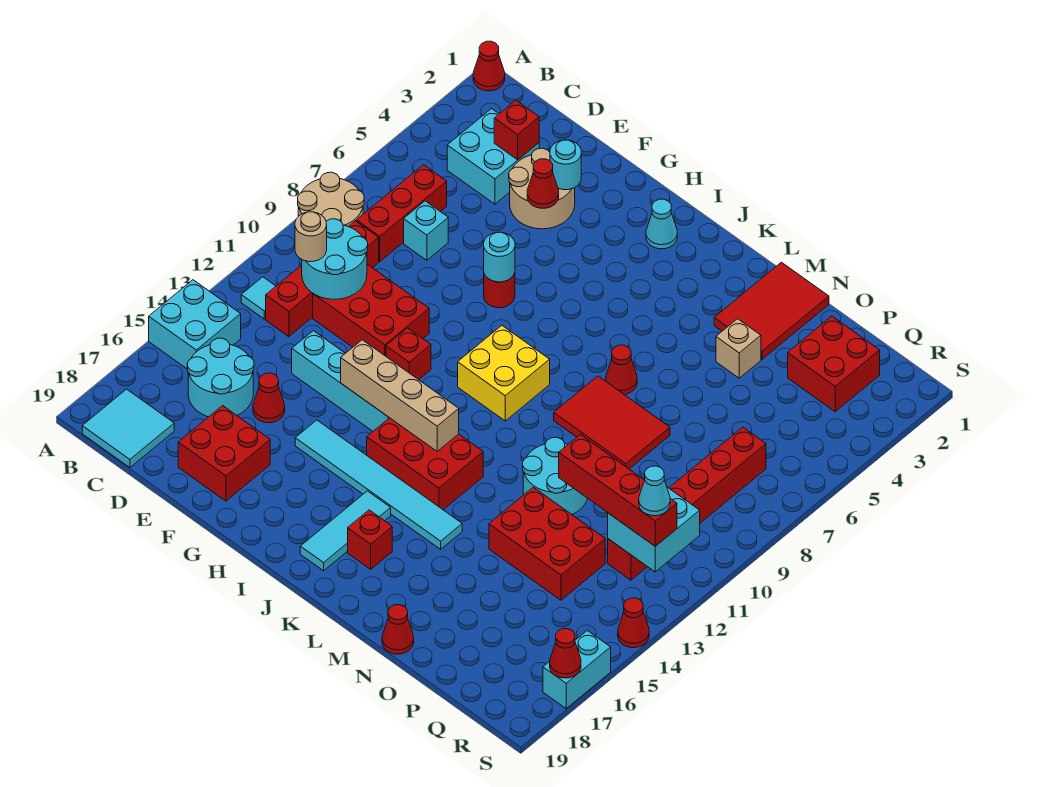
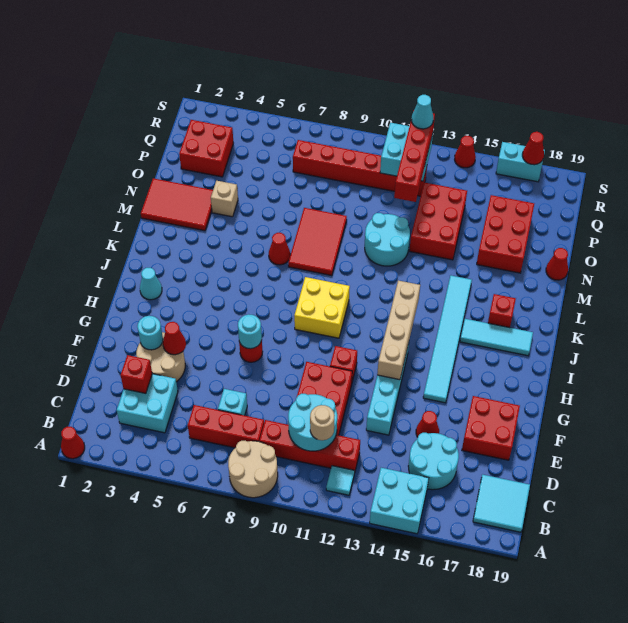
red brick I13:K14 level 1 -> red brick N16:P17 level 1

